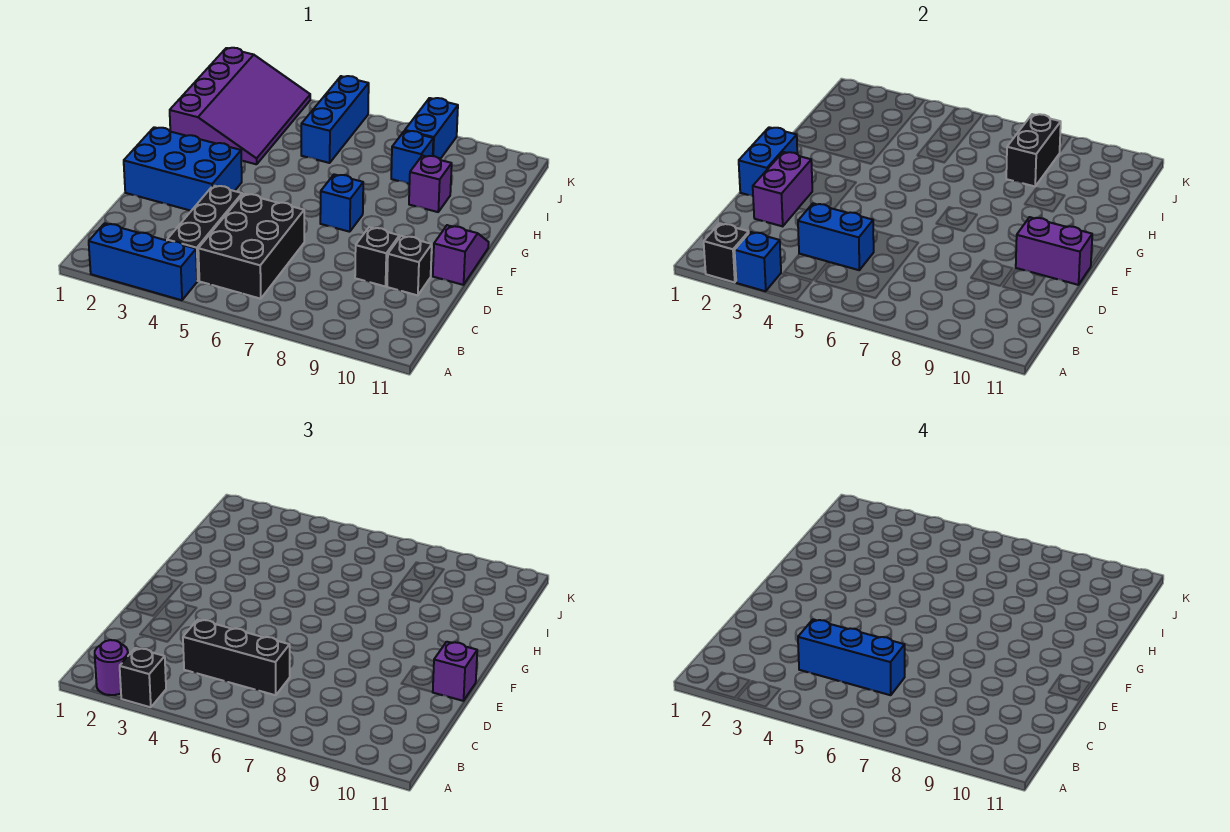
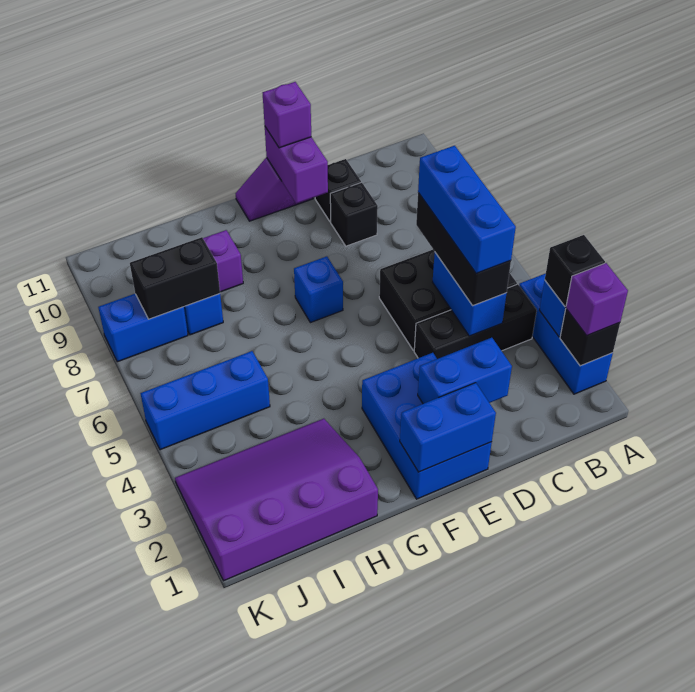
purple round brick A2 level 3 -> purple brick A2 level 3
purple brick D2:E2 level 2 -> blue brick D2:E2 level 2

